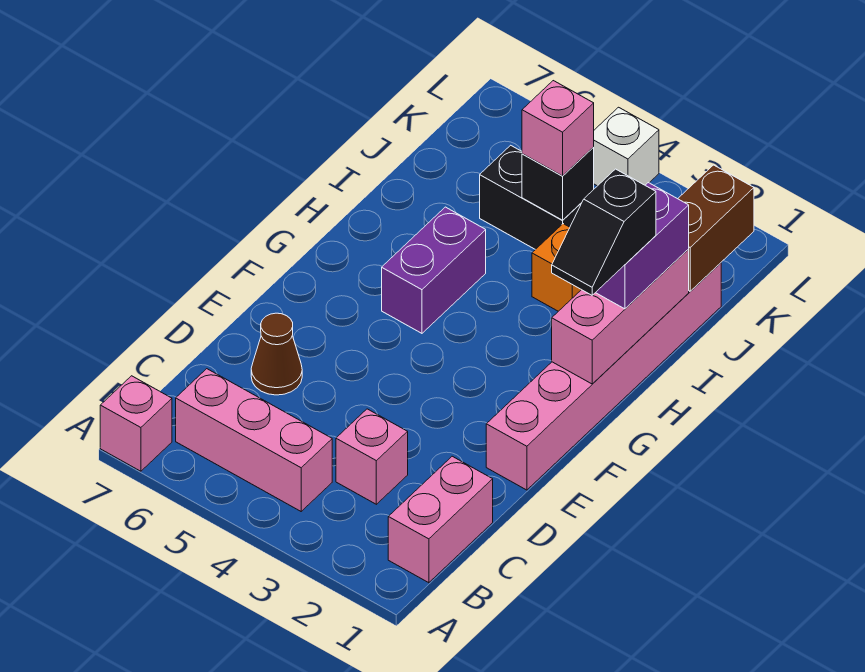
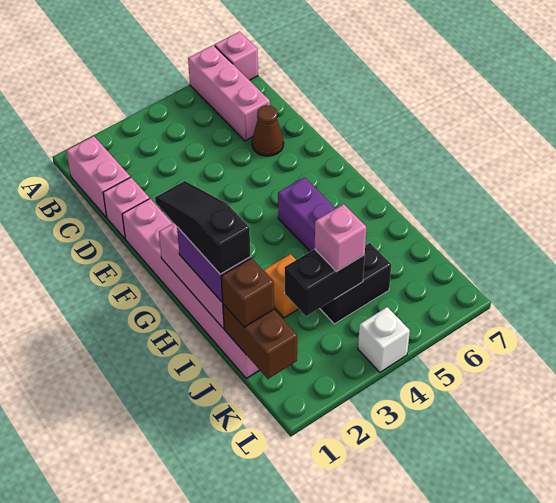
pink brick B4:B6 level 1 -> pink brick A6:C6 level 1
pink brick C3 level 1 -> pink brick D1 level 1
black slope G1:H1 level 4 top H -> black slope G1:I1 level 4 top I
none -> brown brick J1 level 3
black brick J4 level 2 -> black brick J3:J4 level 2

